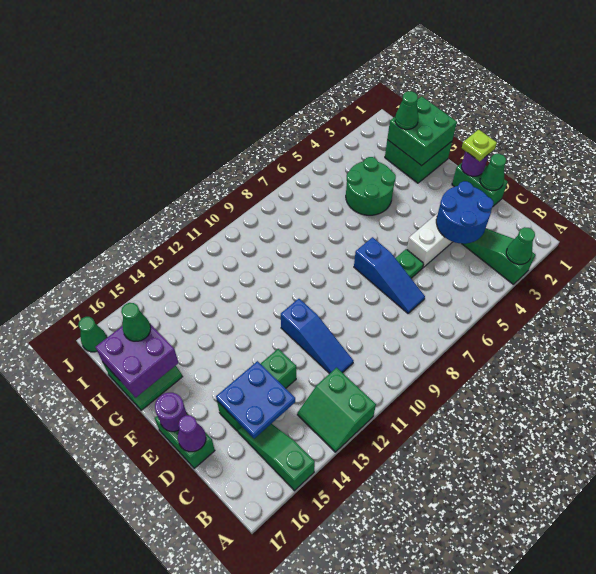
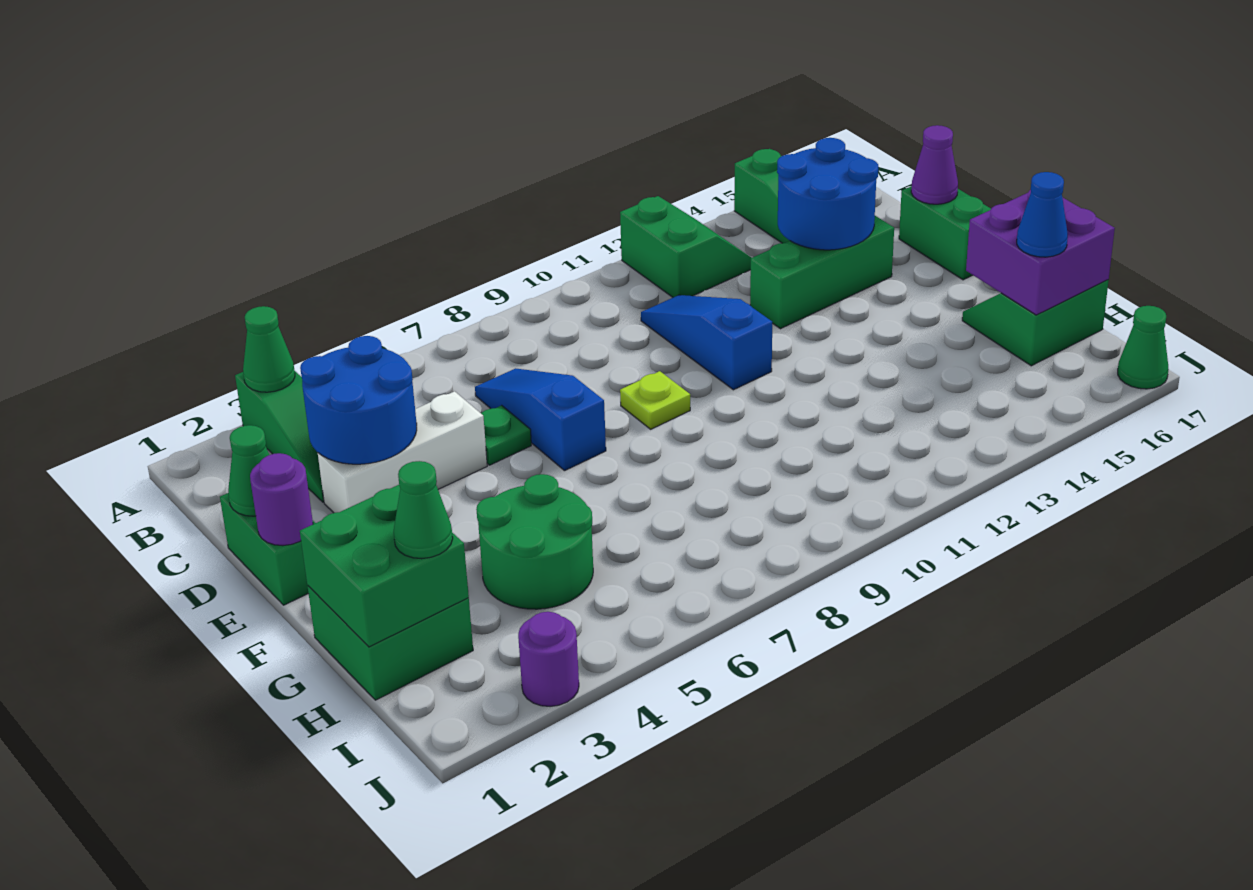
blue plate C14:D15 level 2 -> blue round brick C14:D15 level 2
lime plate E1 level 3 -> lime plate E9 level 1
purple round brick E17 level 2 -> purple round brick J3 level 1
green cone H16 level 3 -> blue cone H16 level 3

